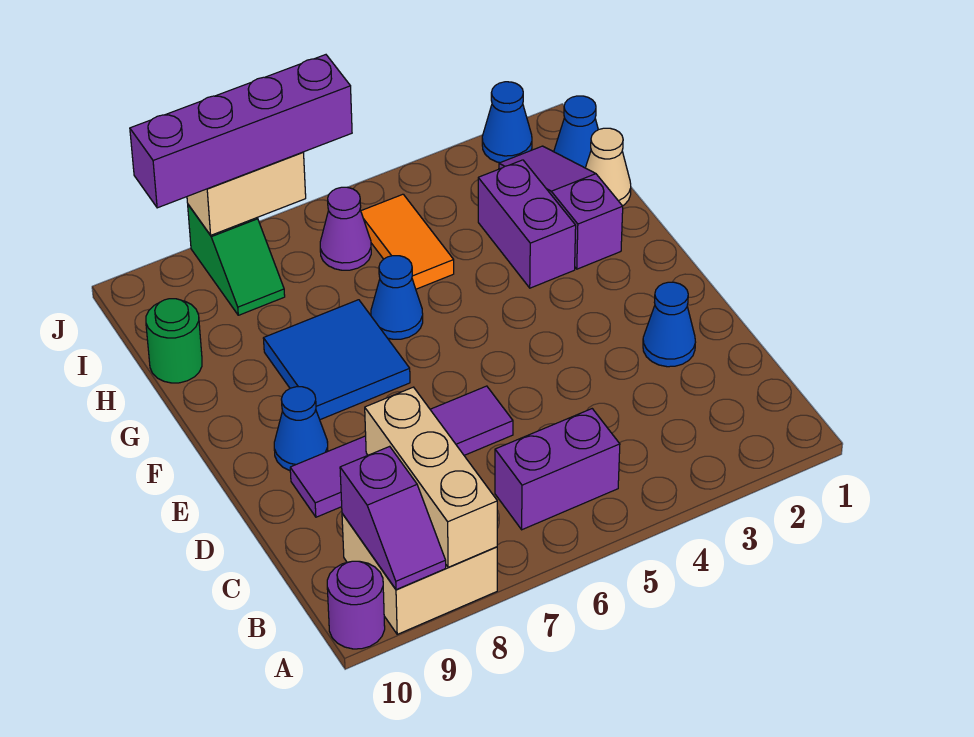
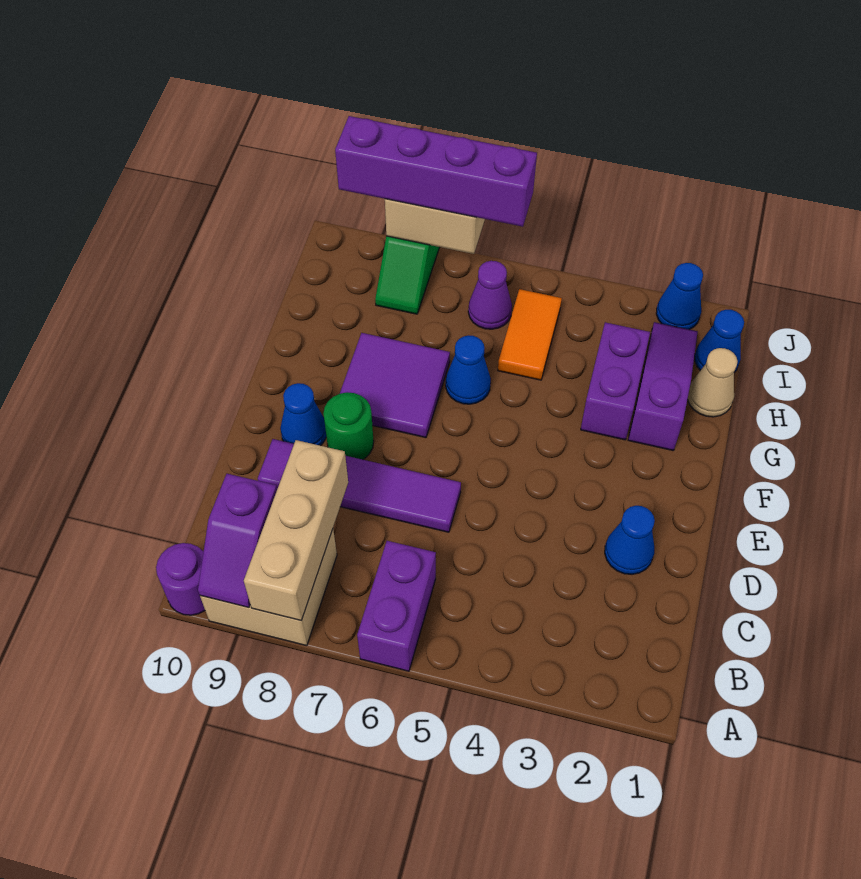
purple brick B5:B6 level 1 -> purple brick A6:B6 level 1
blue tile F7:G8 level 1 -> purple tile F7:G8 level 1
green round brick H10 level 1 -> green round brick E8 level 1

